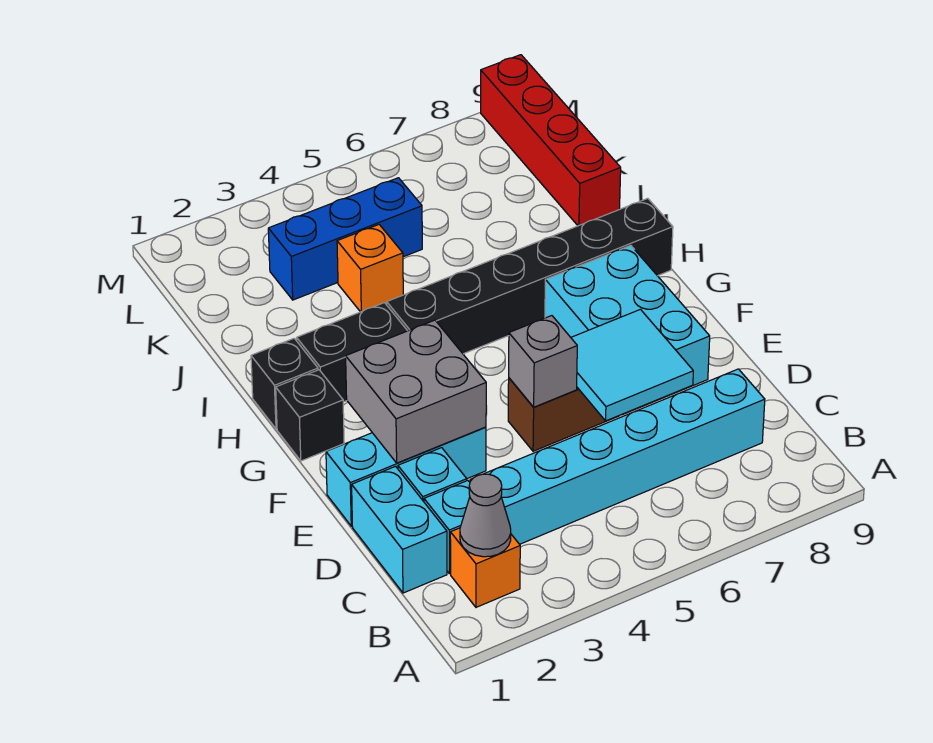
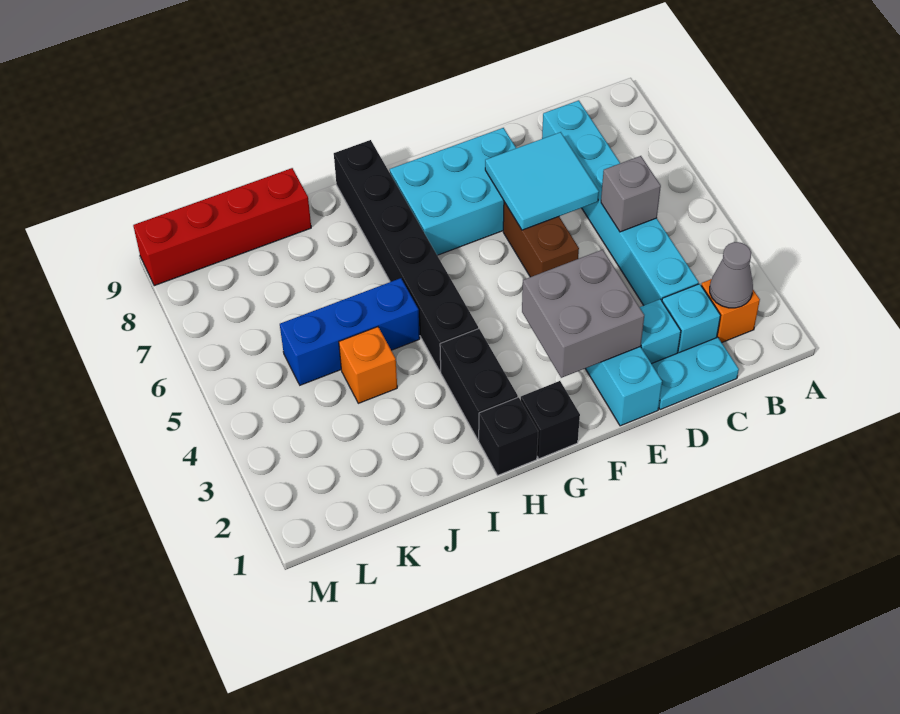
cyan brick C1:D1 level 1 -> cyan plate C1:D1 level 1
grey brick E5 level 2 -> grey brick C5 level 2
blue brick K3:K5 level 1 -> blue brick I5:K5 level 1

